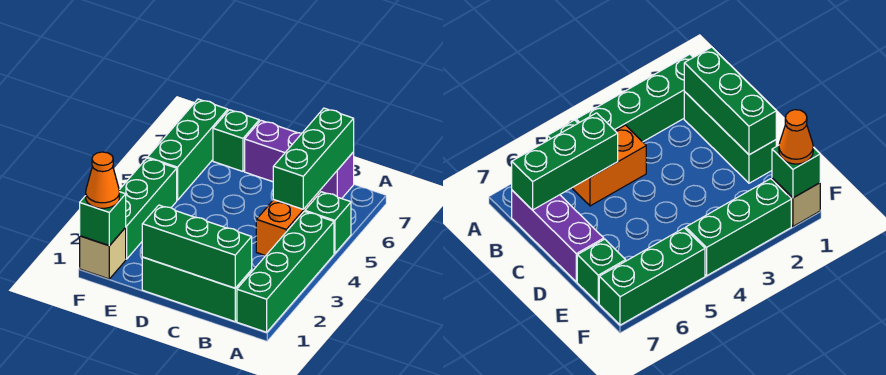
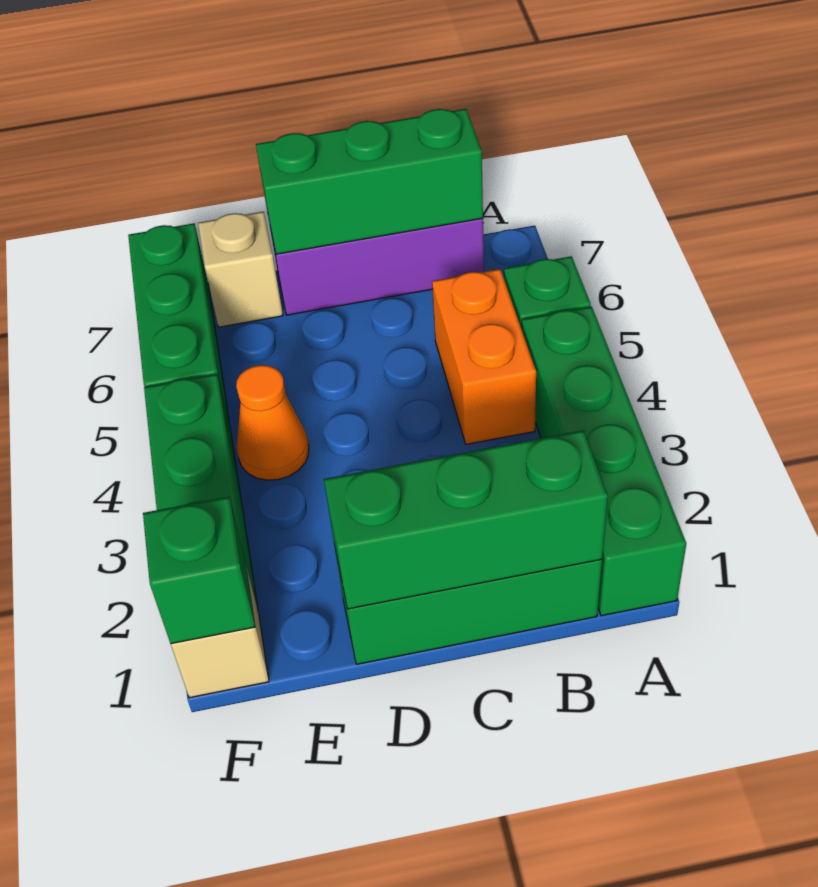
green brick B5:B7 level 2 -> green brick B7:D7 level 2
green brick E7 level 1 -> tan brick E7 level 1
orange cone F1 level 3 -> orange cone E4 level 1

